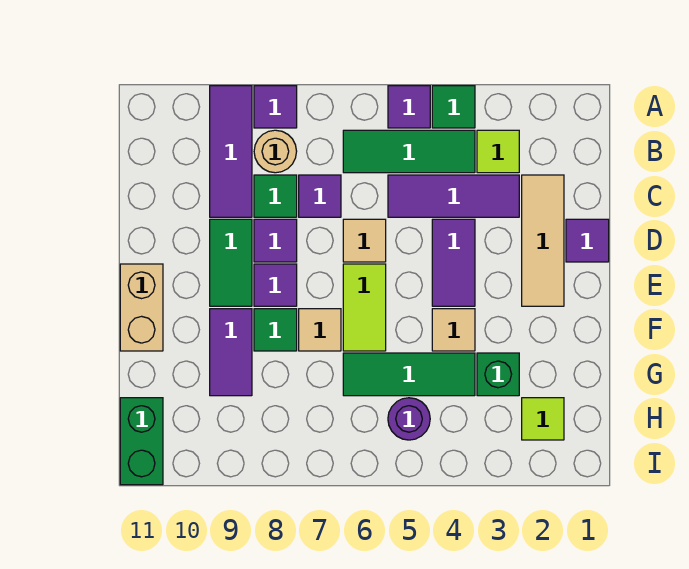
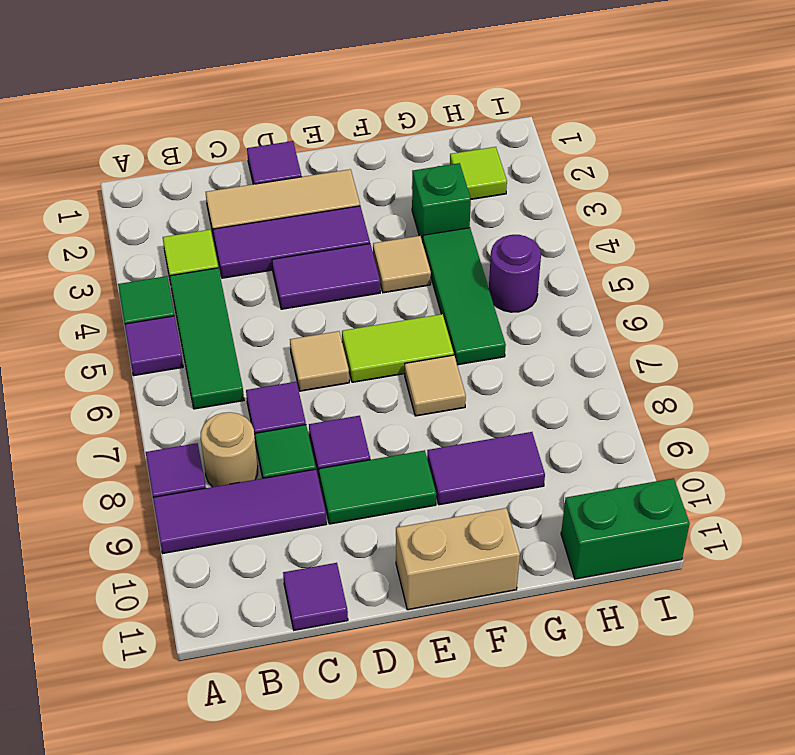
purple tile C3:C5 level 1 -> purple tile C3:E3 level 1
purple tile E8 level 1 -> purple tile C11 level 1
green tile F8 level 1 -> none

